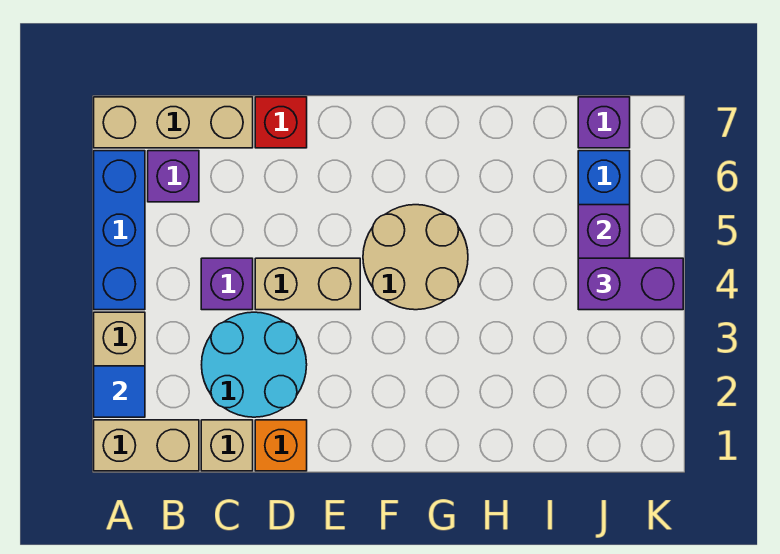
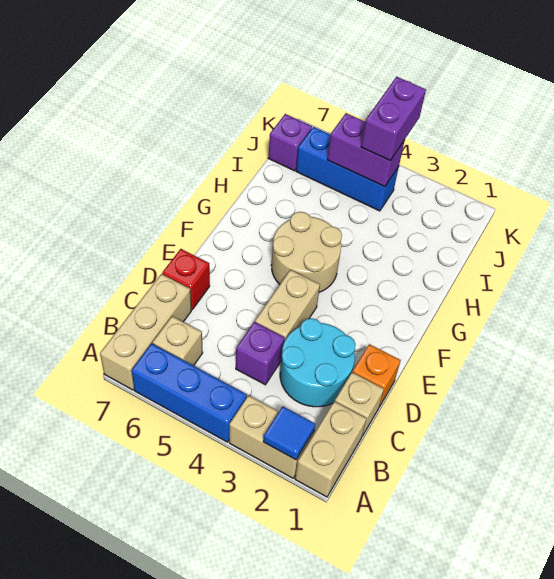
purple brick B6 level 1 -> tan brick B6 level 1

